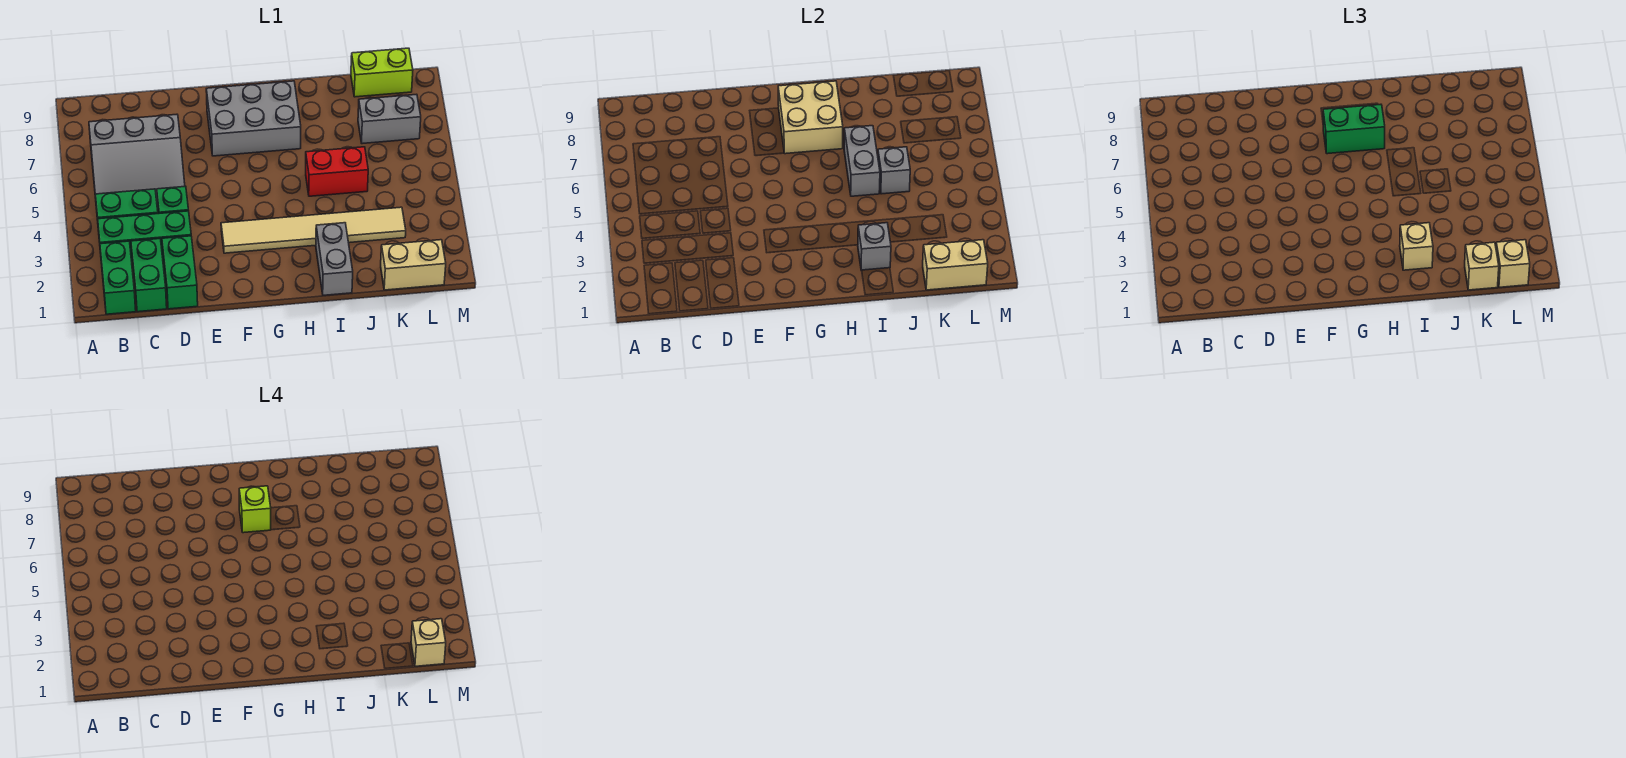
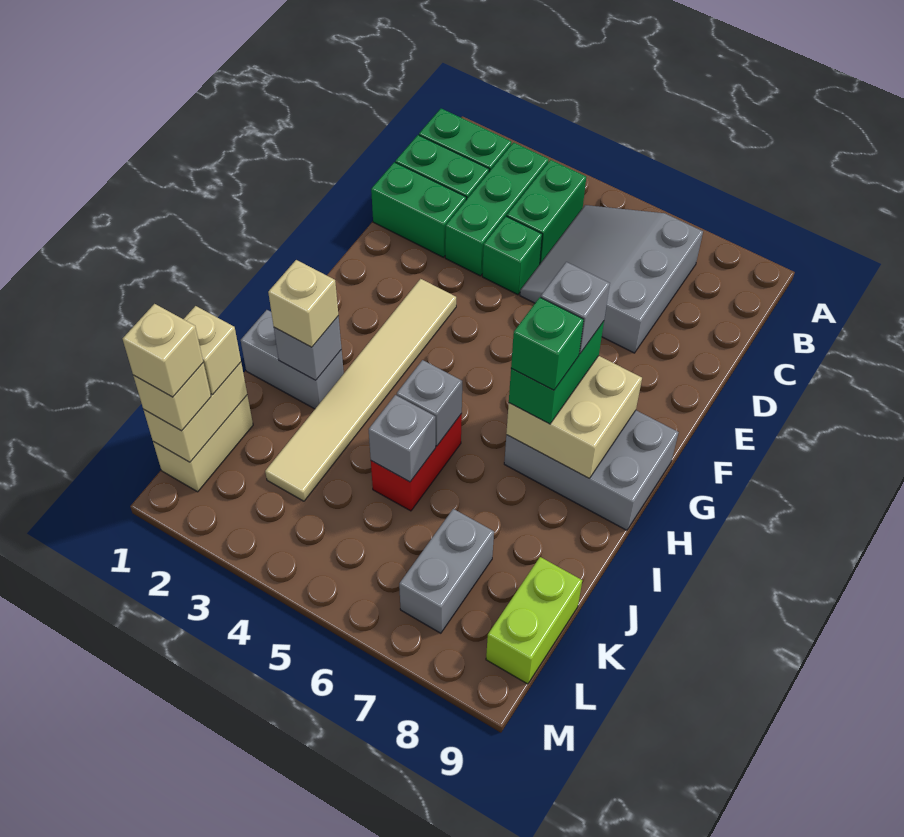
grey brick F7:H8 level 1 -> grey brick G7:H9 level 1
lime brick G7 level 4 -> grey brick G7 level 4
none -> green brick H7 level 4
grey brick I5:I6 level 2 -> grey brick I5 level 2

